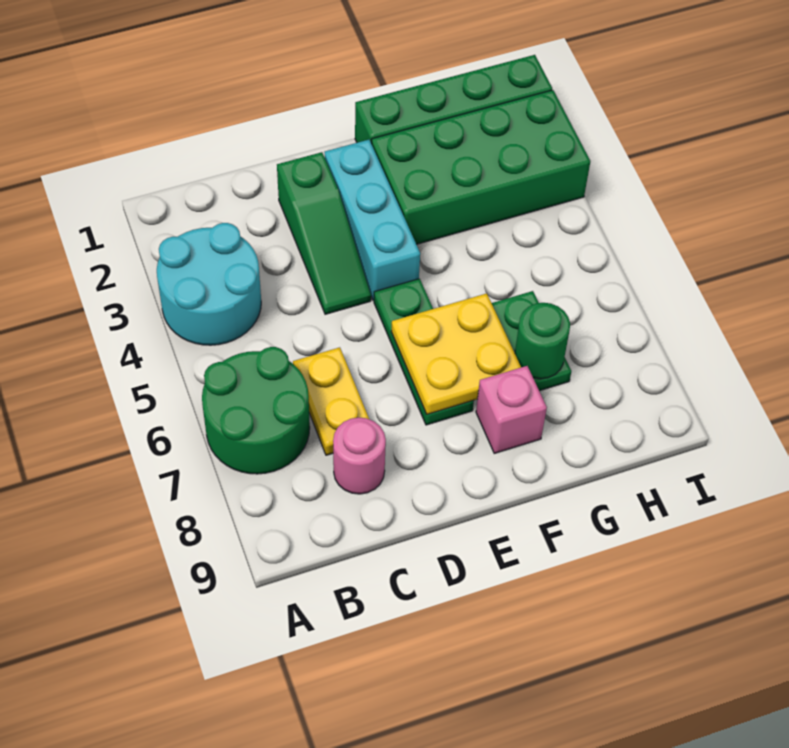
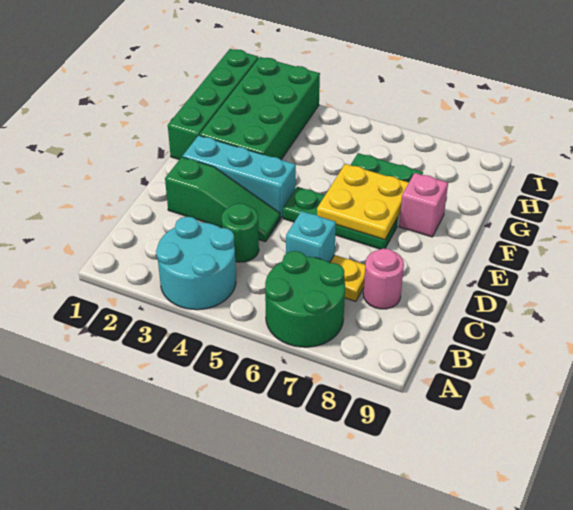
none -> cyan brick C6 level 2
green round brick G7 level 2 -> green round brick C4 level 1

